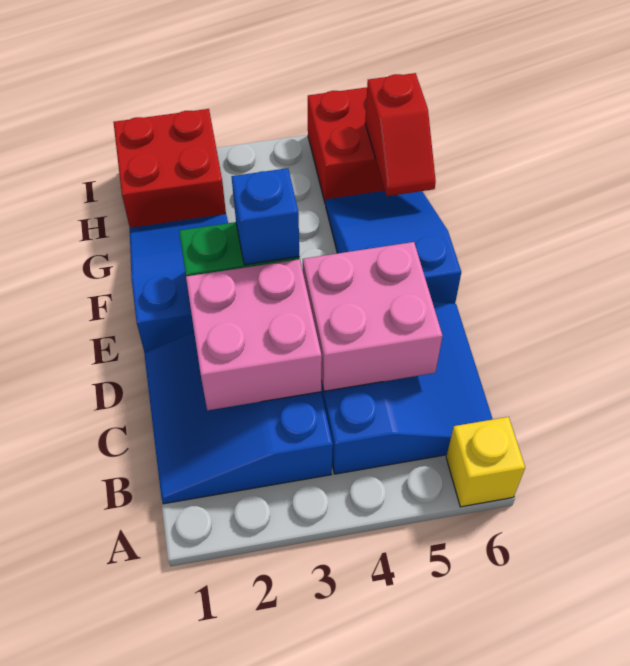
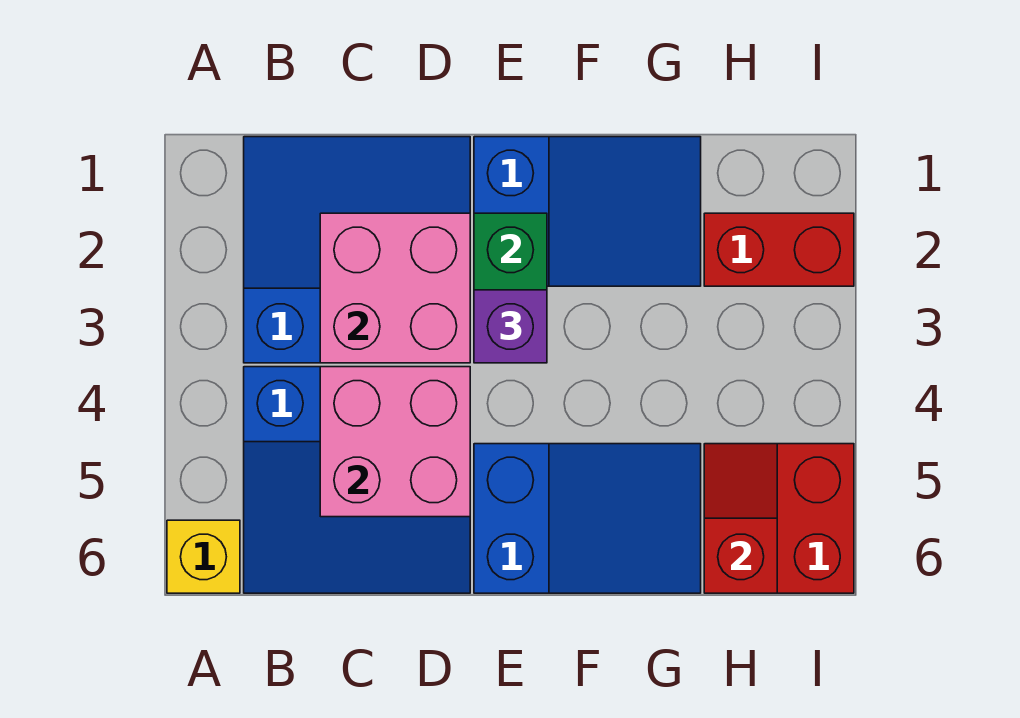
blue brick E3 level 3 -> purple brick E3 level 3
red slope G6:H6 level 2 top H -> red slope H5:H6 level 2 top 6
red brick H1:I2 level 1 -> red brick H2:I2 level 1

